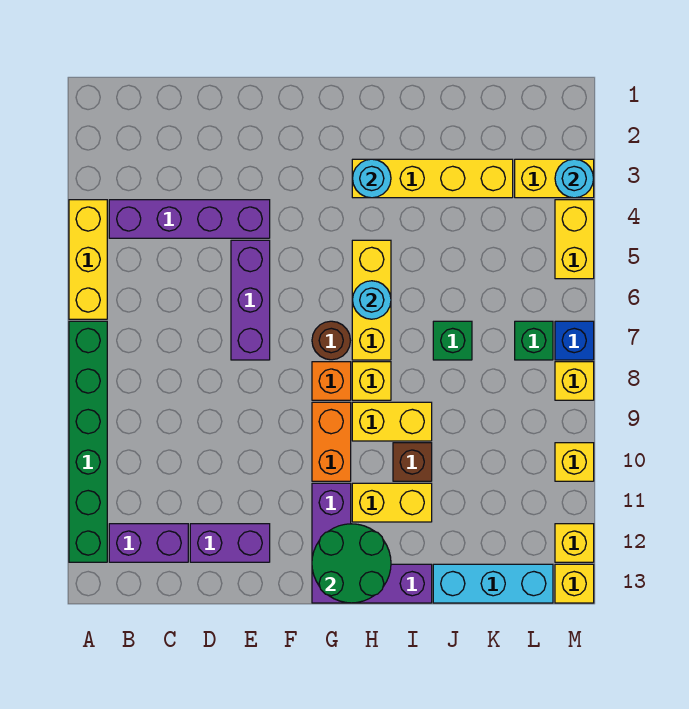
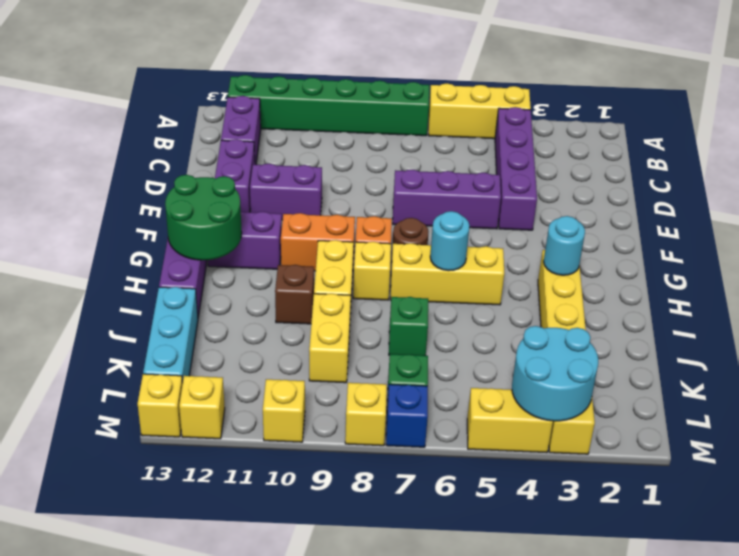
none -> purple brick E10:E11 level 1
yellow brick H11:I11 level 1 -> yellow brick J9:K9 level 1
cyan round brick M3 level 2 -> cyan round brick L3:M4 level 2

